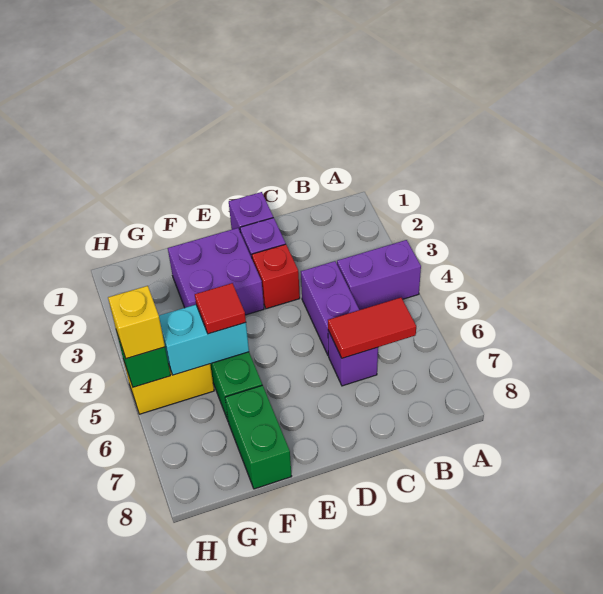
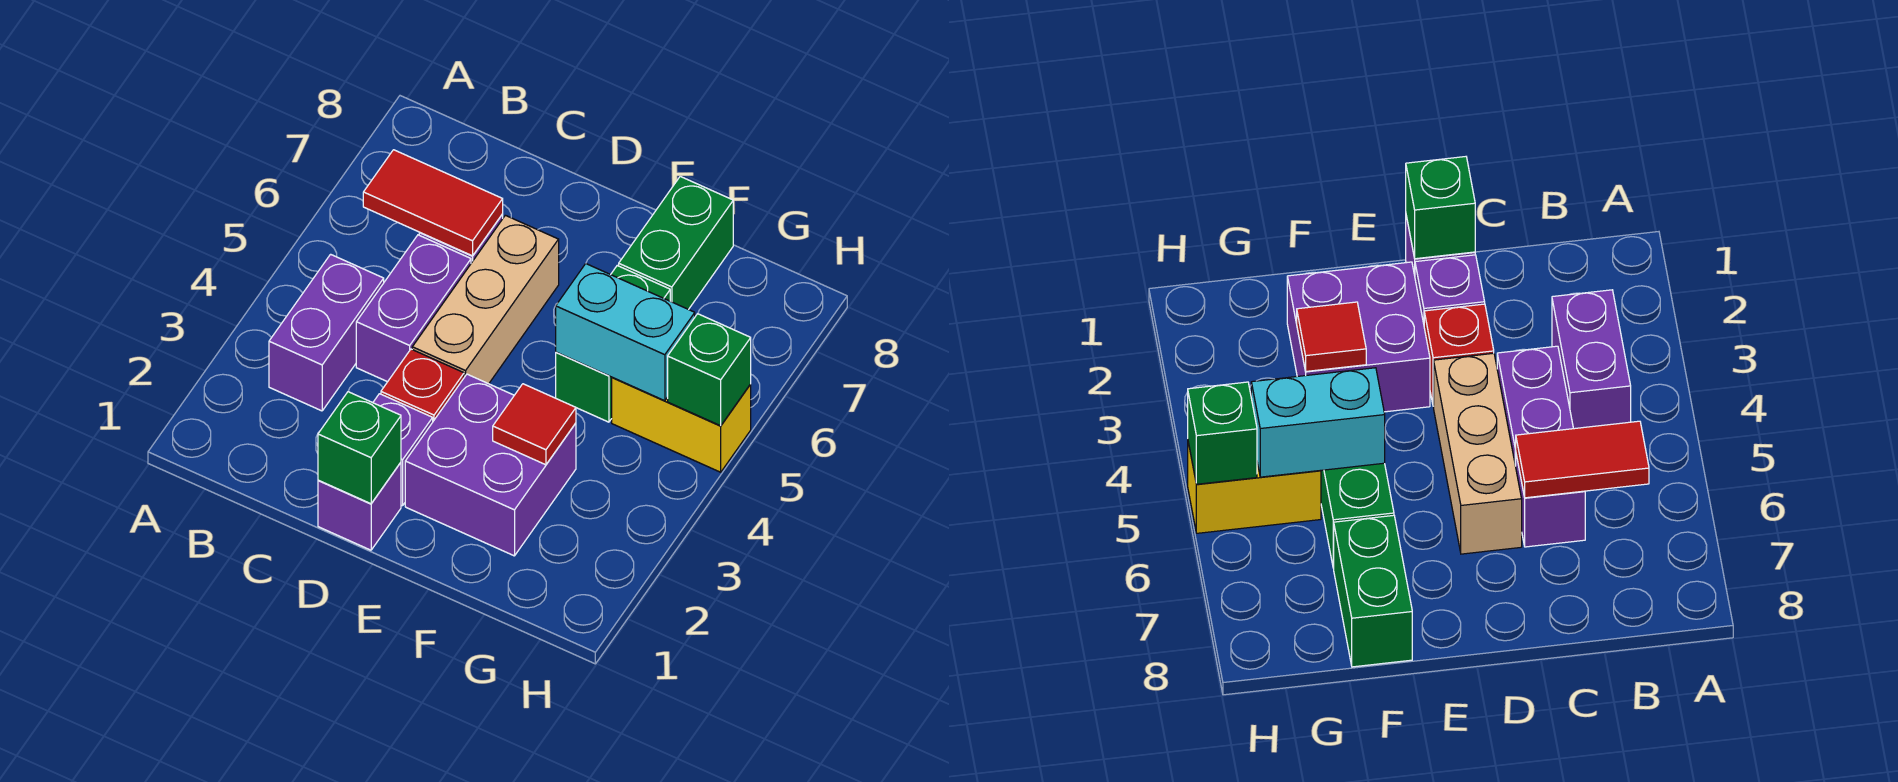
purple brick A4:B4 level 1 -> purple brick B3:B4 level 1
none -> green brick D1 level 2
none -> tan brick D4:D6 level 1
red tile F5 level 3 -> red tile F3 level 2
yellow brick H5 level 3 -> none

